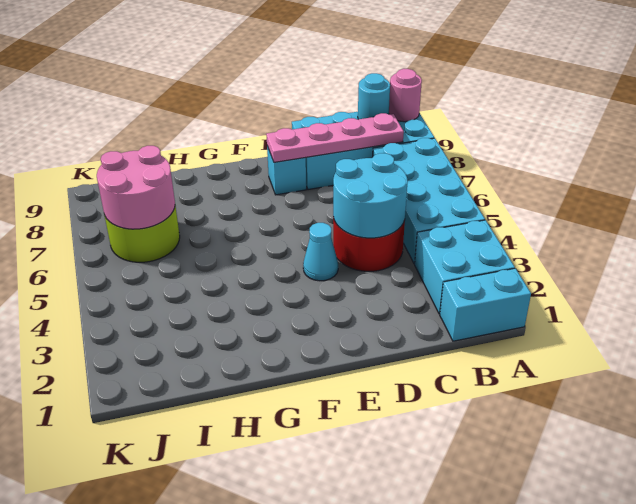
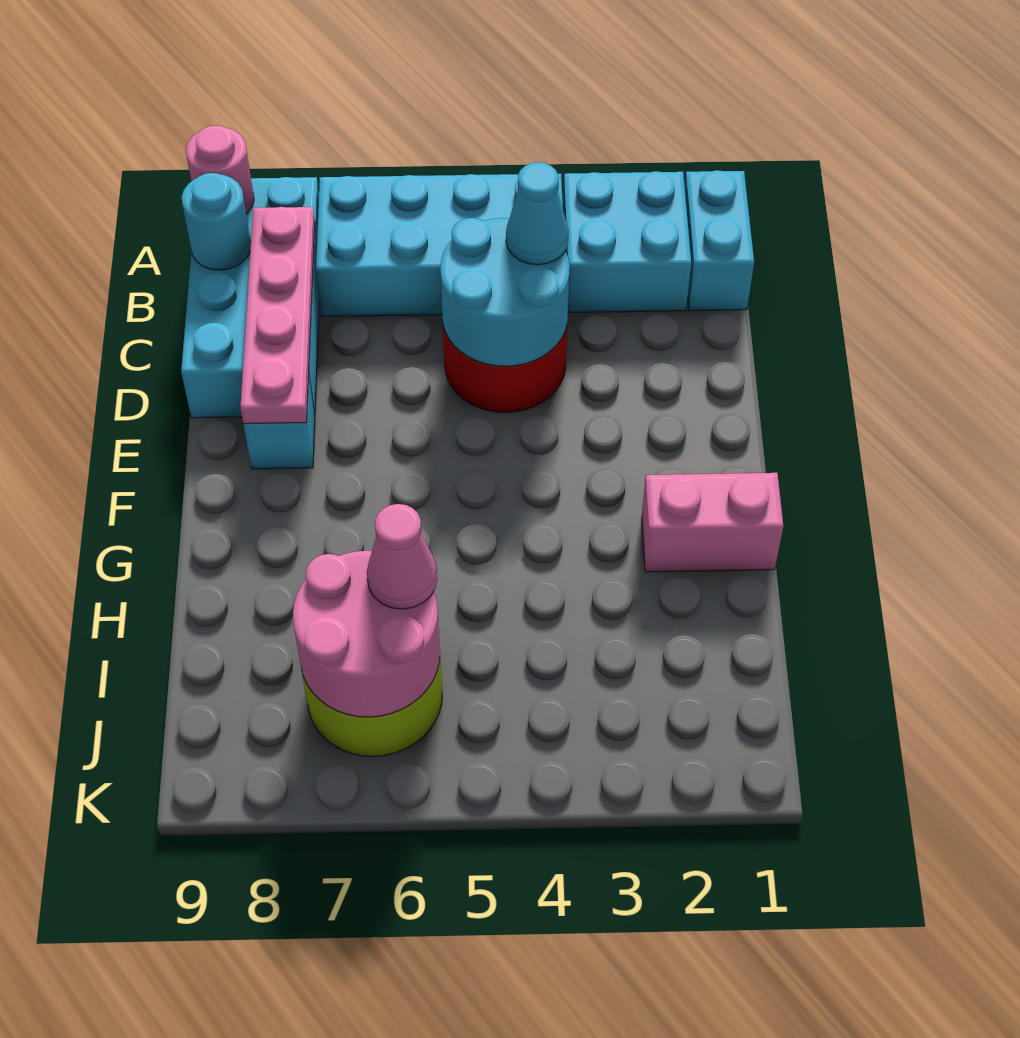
cyan cone E4 level 1 -> cyan cone C4 level 3
none -> pink brick G1:G2 level 1
none -> pink cone I6 level 3

